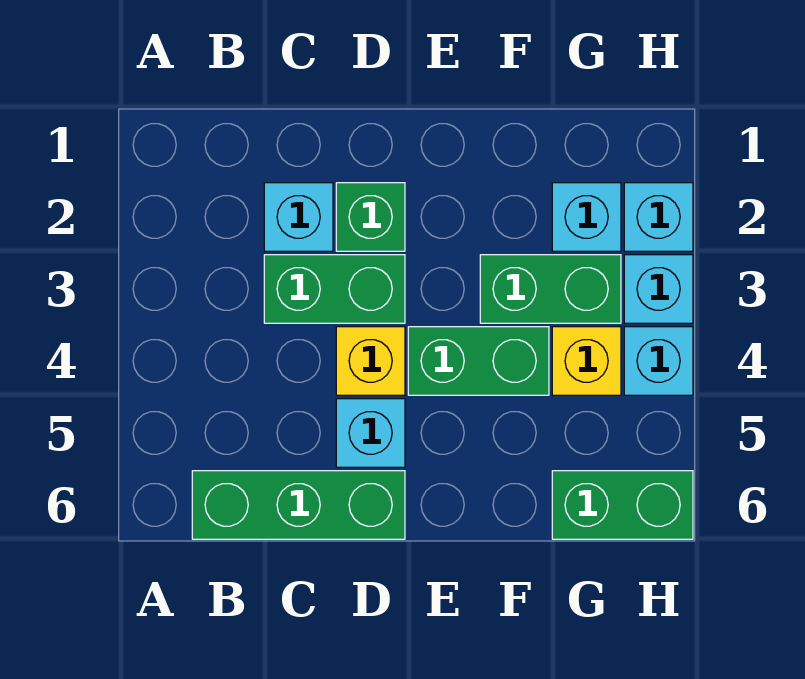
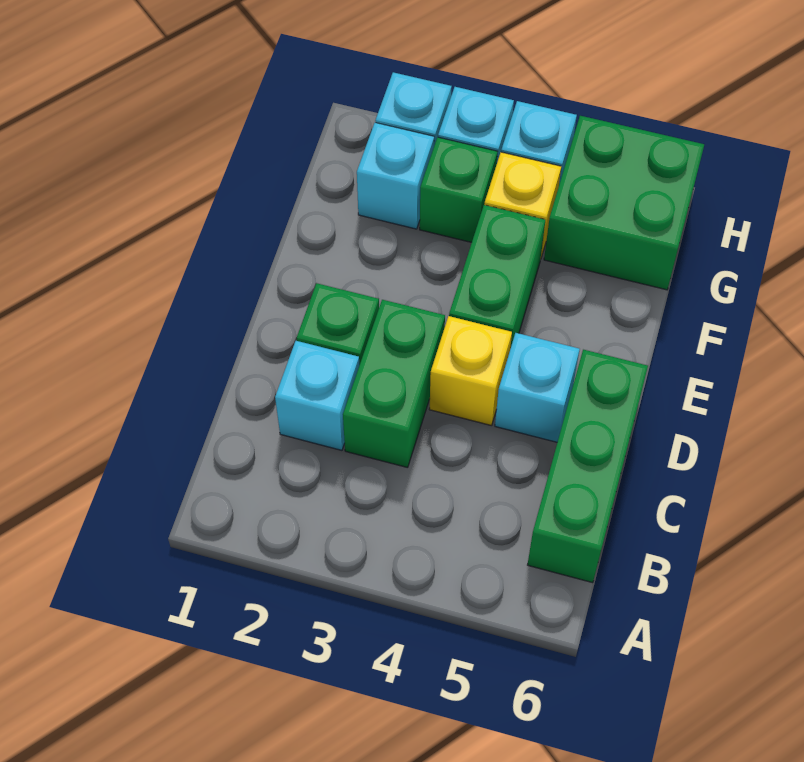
green brick F3:G3 level 1 -> green brick G3 level 1
green brick G6:H6 level 1 -> green brick G5:H6 level 1

